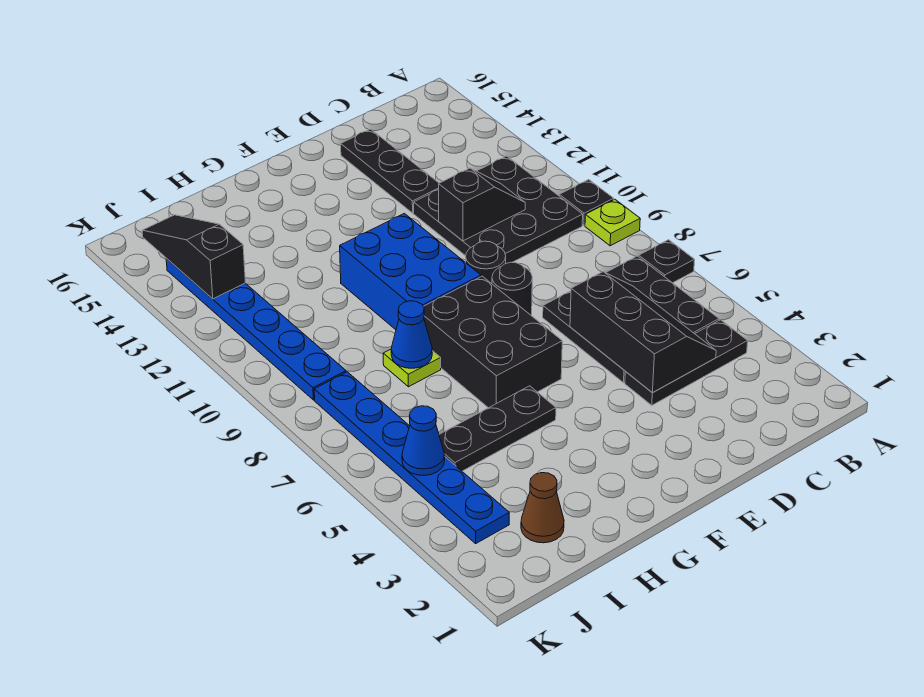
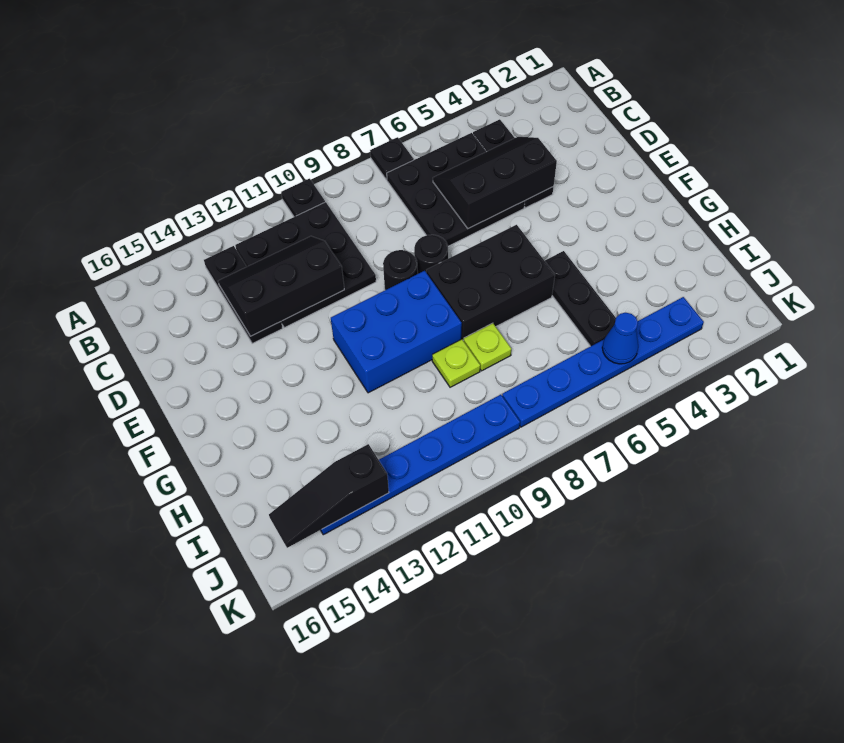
lime plate A9 level 1 -> lime plate H9 level 1
black slope C11:D11 level 2 top D -> black slope C11:D13 level 2 top D
black plate D13:D15 level 1 -> black plate B13:D13 level 1
blue cone H8 level 2 -> none
brown cone I2 level 1 -> none

